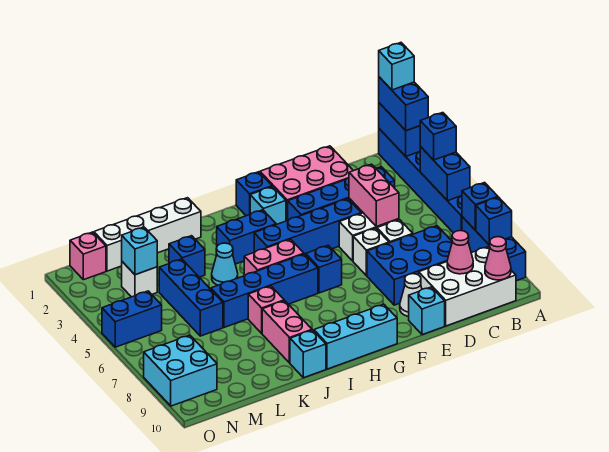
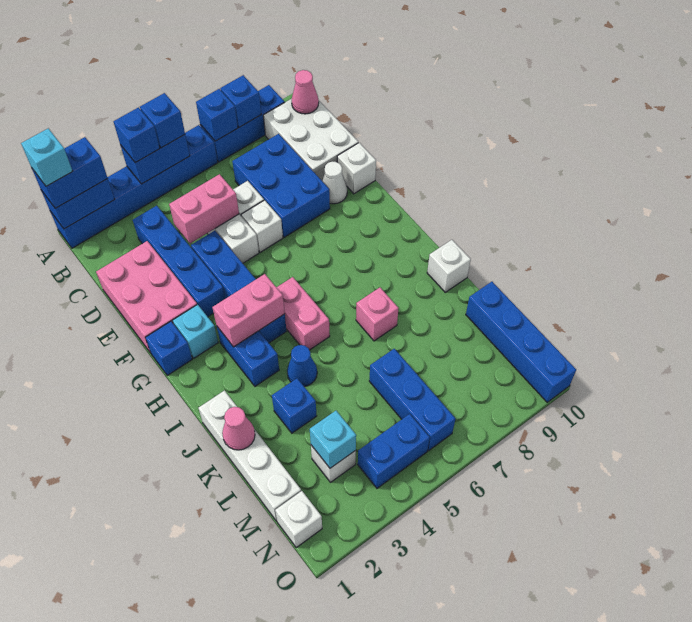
pink cone C9 level 2 -> pink cone K1 level 2
cyan brick E10 level 1 -> white brick E10 level 1
blue brick G6 level 1 -> blue brick A5 level 3
cyan brick G10:I10 level 1 -> none
blue brick H6:K6 level 1 -> blue brick L10:O10 level 1
cyan cone J4 level 1 -> blue cone J4 level 1
pink brick J8:J9 level 1 -> pink brick H3:H4 level 2
cyan brick J10 level 1 -> white brick J10 level 1
blue brick L4:L6 level 1 -> blue brick L6:N6 level 1
pink brick N1 level 1 -> white brick N1 level 1
blue brick N5:O5 level 1 -> blue brick N4:N5 level 1
cyan brick N8:O9 level 1 -> none

